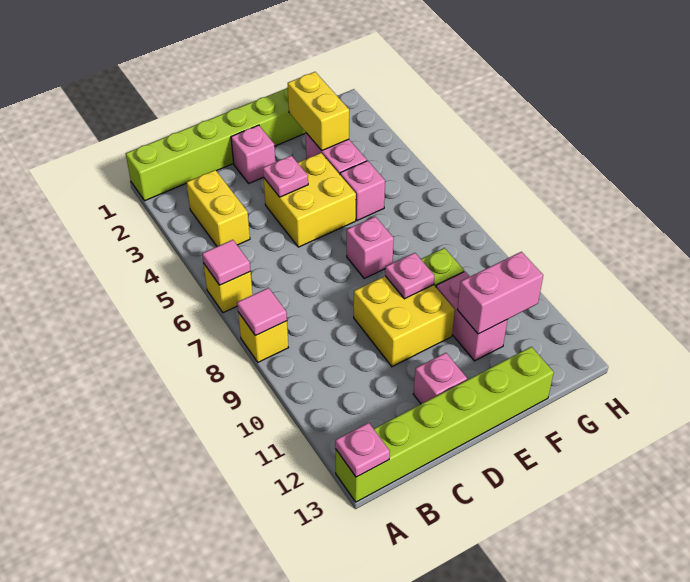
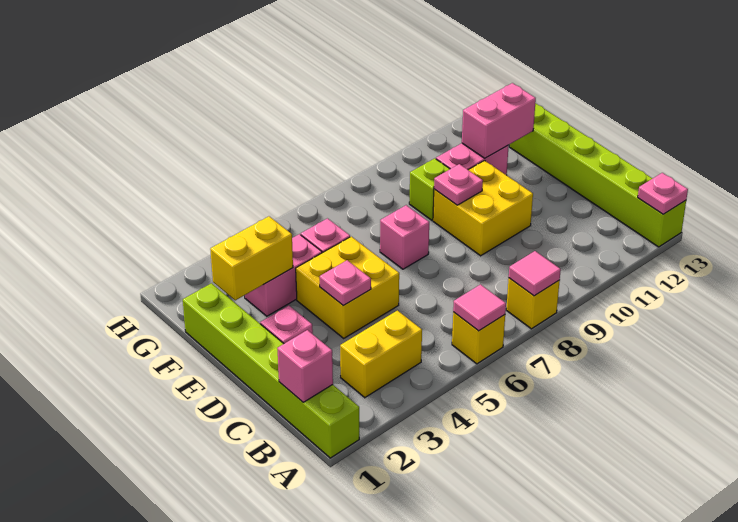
pink brick D12 level 1 -> pink brick B1 level 2
pink brick F11:G11 level 2 -> pink brick F11:F12 level 2

